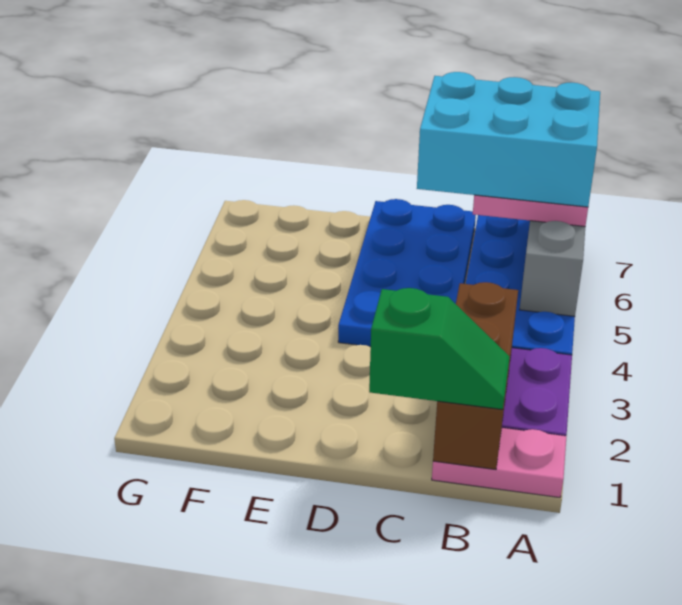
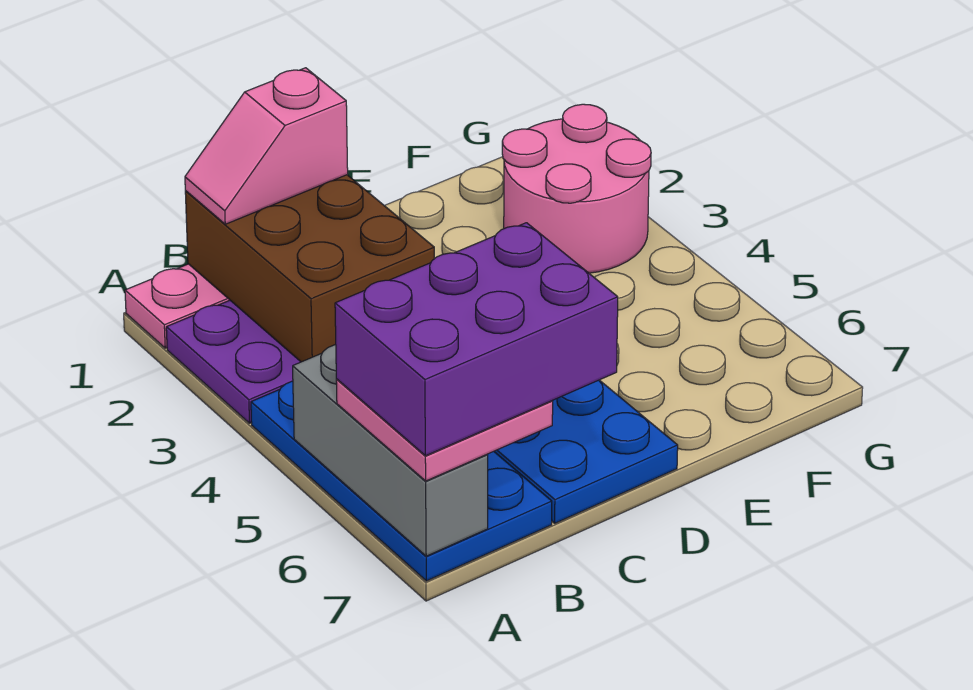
cyan brick A6:C7 level 4 -> purple brick A6:C7 level 4
brown brick B1:B3 level 2 -> brown brick B1:C3 level 2
green slope B1:C1 level 3 top C -> pink slope B1:C1 level 3 top C
none -> pink round brick F2:G3 level 1

